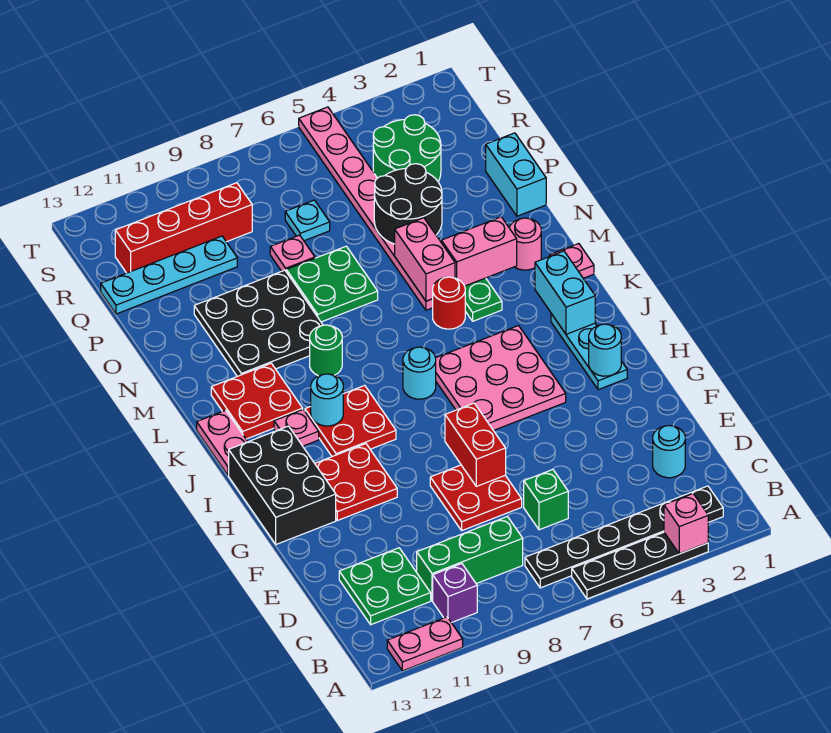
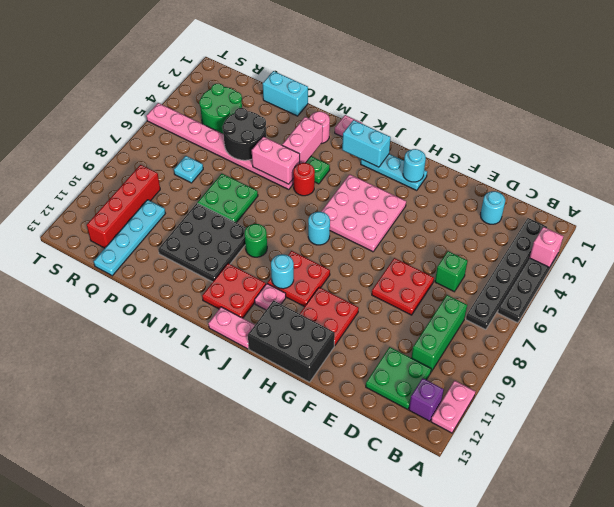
purple brick B10 level 1 -> purple brick B12 level 1
red brick F7:G7 level 2 -> none
pink plate P8 level 1 -> none

